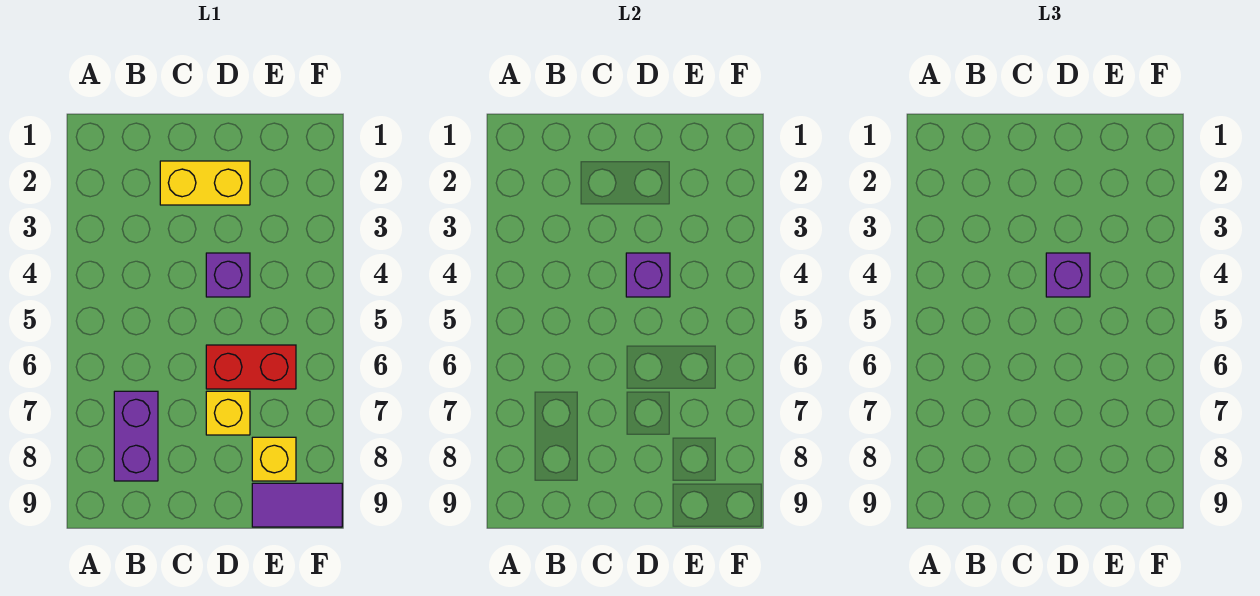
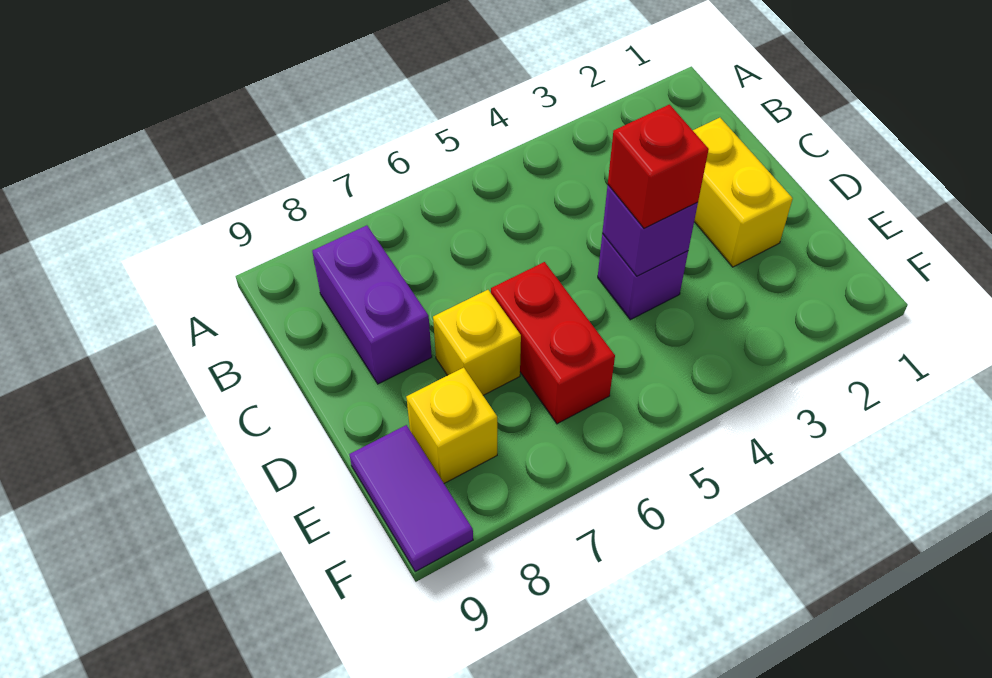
purple brick B7:B8 level 1 -> purple brick B8:C8 level 1
purple brick D4 level 3 -> red brick D4 level 3

